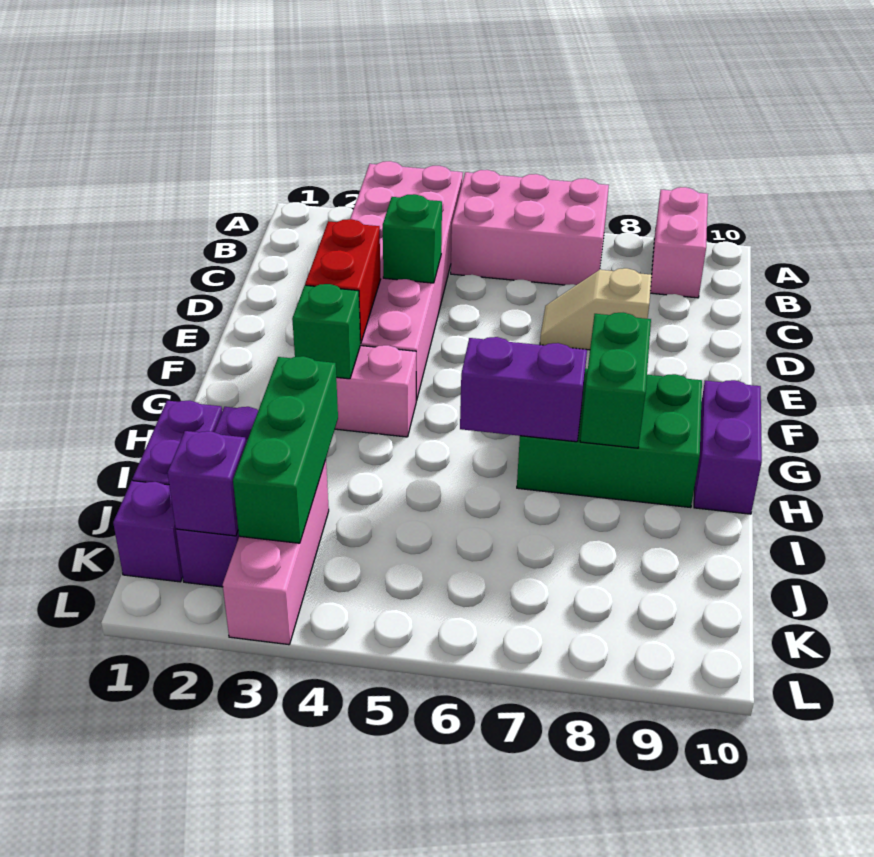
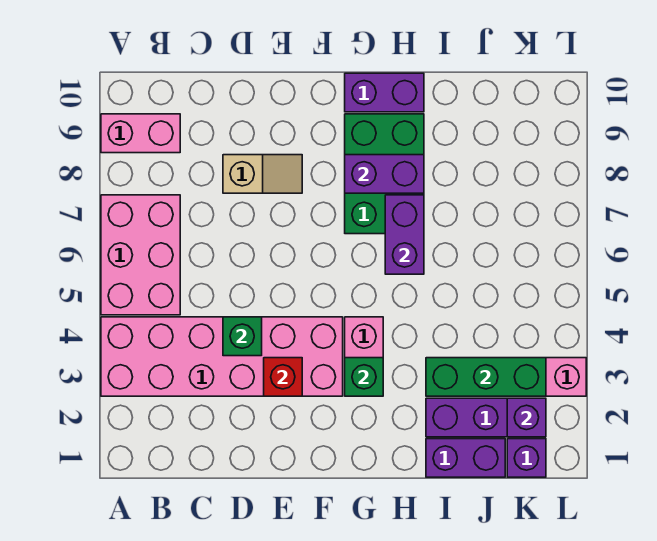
tan slope D7:D8 level 1 top 8 -> tan slope D8:E8 level 1 top D
red brick E3:F3 level 2 -> red brick E3 level 2
green brick G8:H8 level 2 -> purple brick G8:H8 level 2

